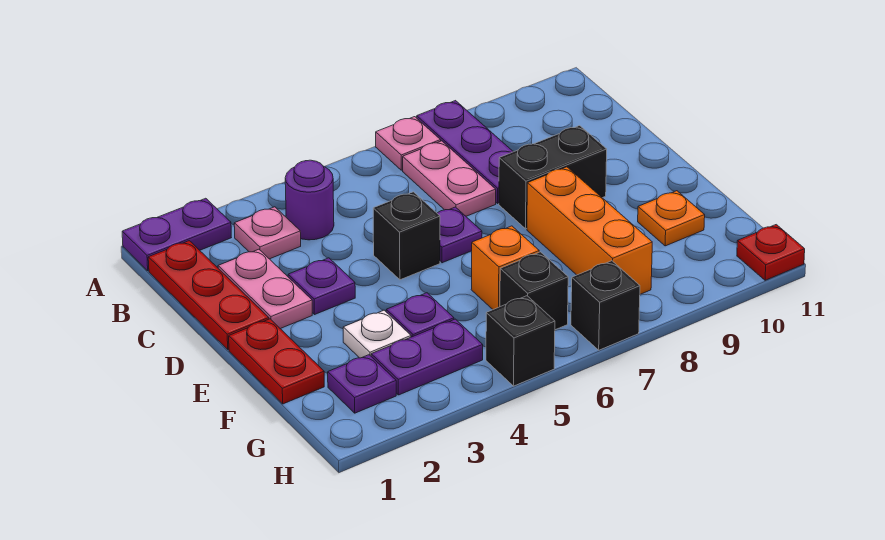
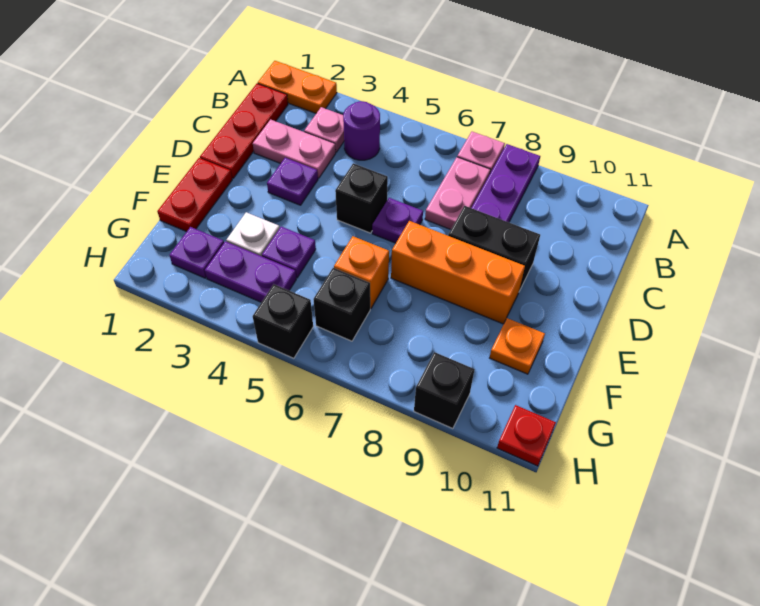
purple plate A1:A2 level 1 -> orange plate A1:A2 level 1
pink plate C2:D2 level 1 -> pink plate C2:C3 level 1
orange brick E8:G8 level 1 -> orange brick E7:E9 level 1
black brick H7 level 1 -> black brick H9 level 1

